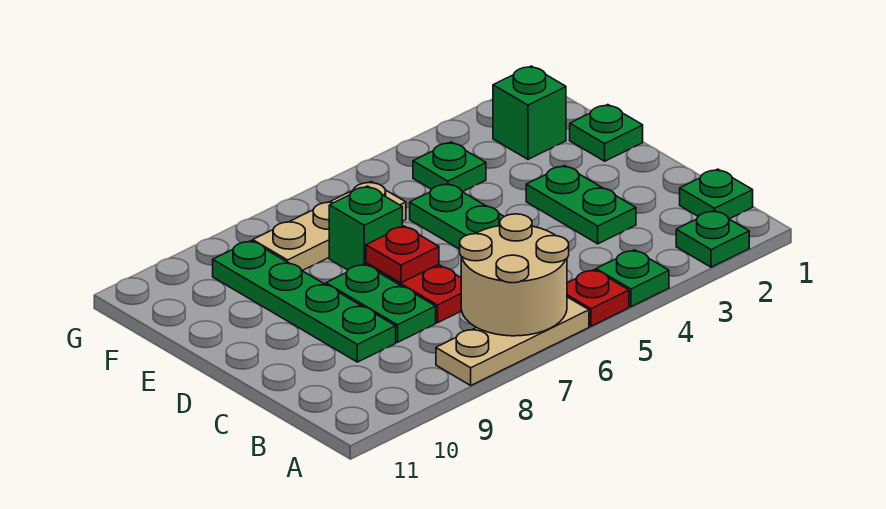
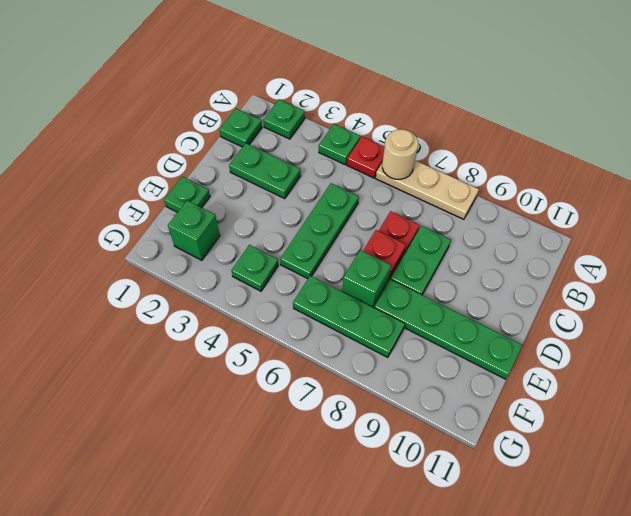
tan round brick A6:B7 level 2 -> tan round brick A6 level 2
green plate C3:D3 level 1 -> green plate C2:C3 level 1
green plate C9:F9 level 1 -> green plate E8:E11 level 1
tan plate F6:F8 level 1 -> green plate F6:F8 level 1

